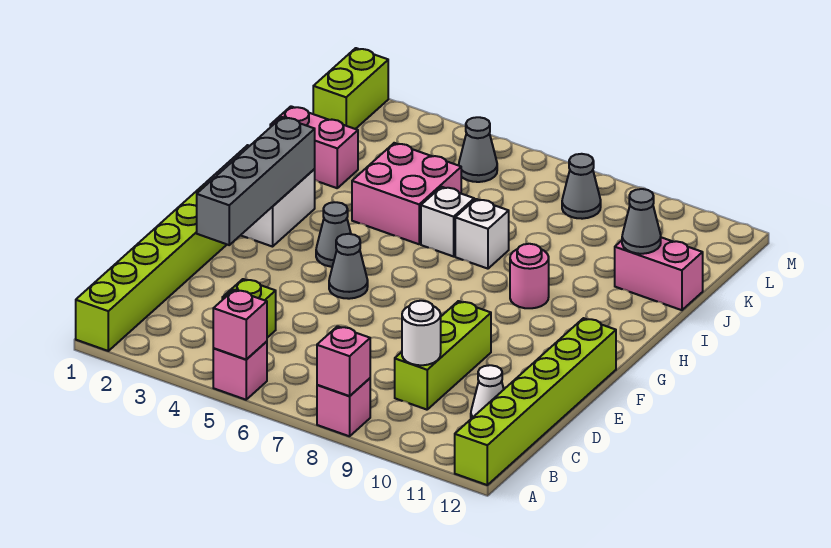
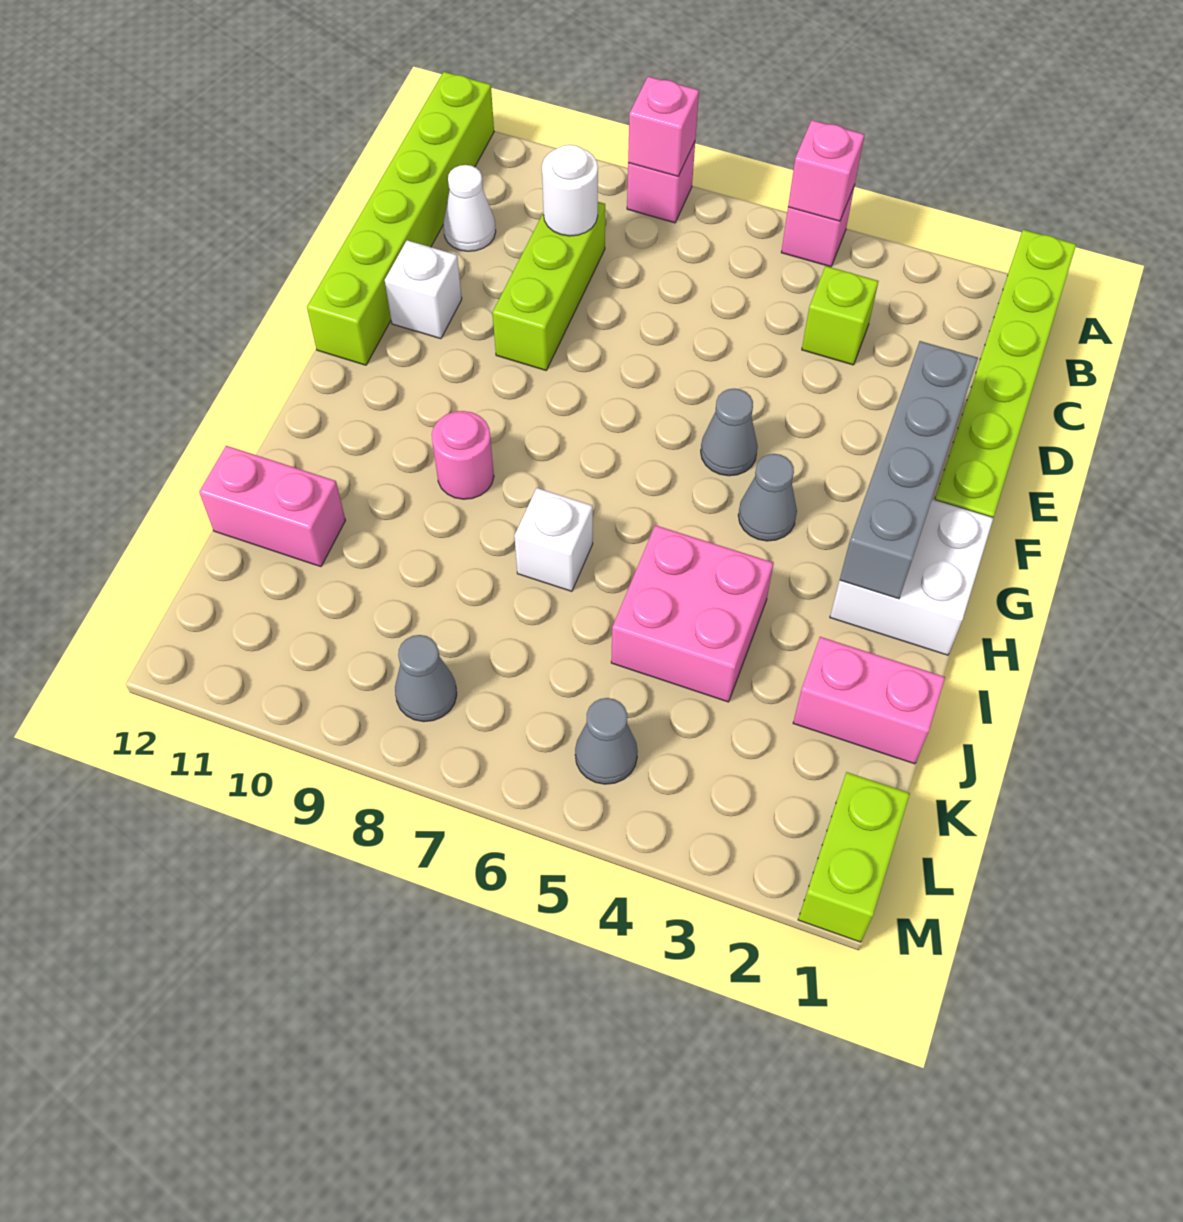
white brick I6 level 1 -> white brick E11 level 1
grey cone J11 level 2 -> none

